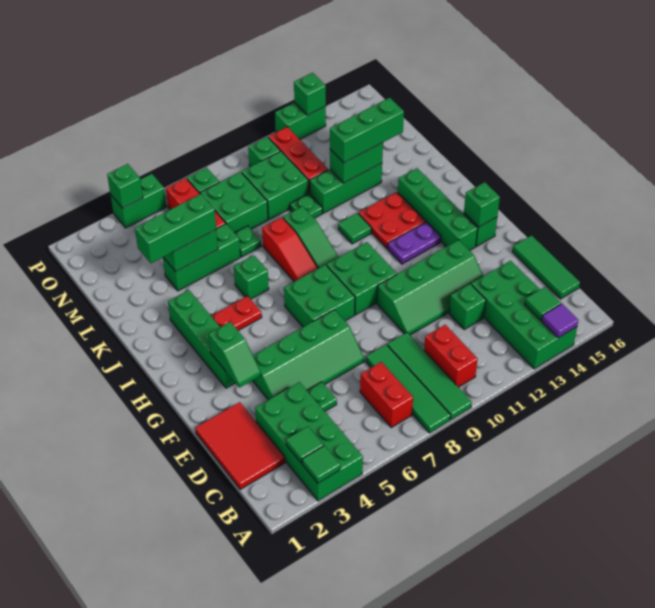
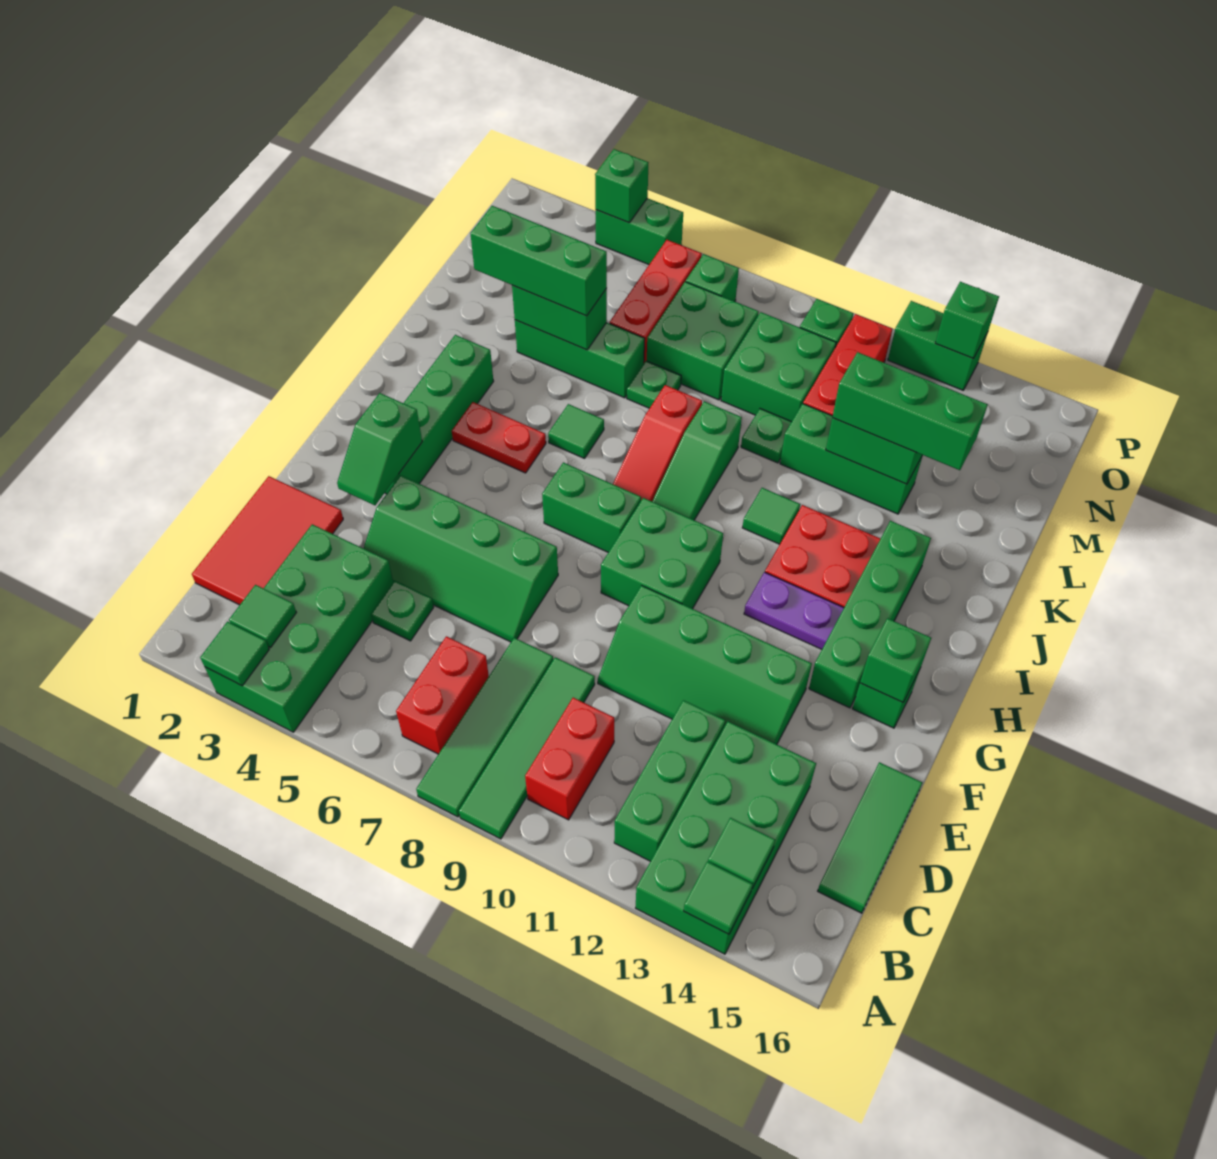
purple tile A14 level 2 -> green tile A14 level 2
green brick D12 level 1 -> green brick B12:D12 level 1
green brick G7:H8 level 1 -> green brick H7:H8 level 1
green brick J6 level 1 -> green tile J6 level 1

